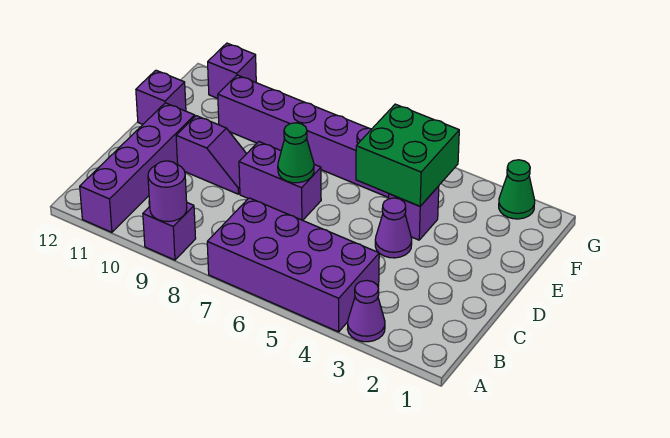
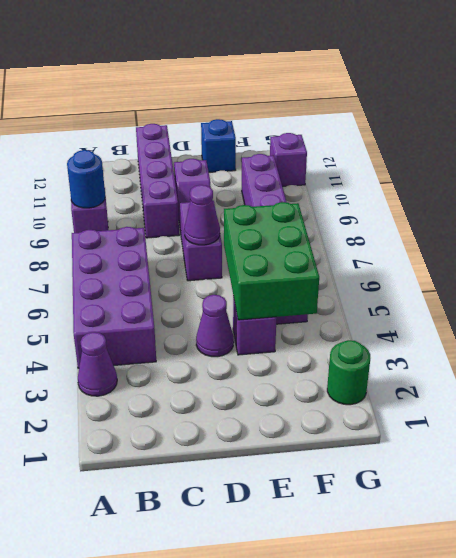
purple round brick A9 level 2 -> blue round brick A9 level 2
purple brick A11:D11 level 1 -> purple brick C9:C12 level 1
green cone D7 level 2 -> purple cone D7 level 2
green brick E4:F5 level 2 -> green brick E4:F6 level 2
purple brick E12 level 1 -> blue brick E12 level 1
green cone G2 level 1 -> green round brick G2 level 1

